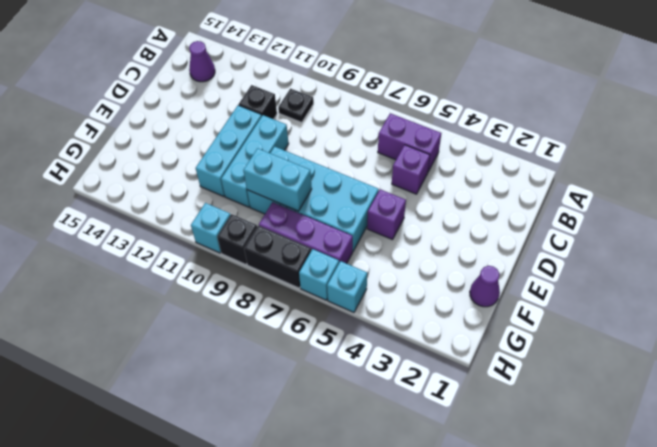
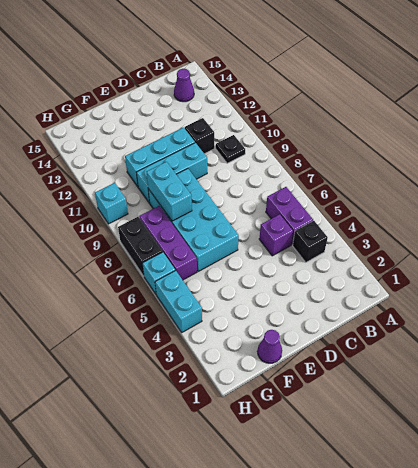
purple brick E5 level 1 -> none
cyan brick H5 level 1 -> cyan brick H4:H5 level 1
black brick H9 level 1 -> black brick B4 level 1

